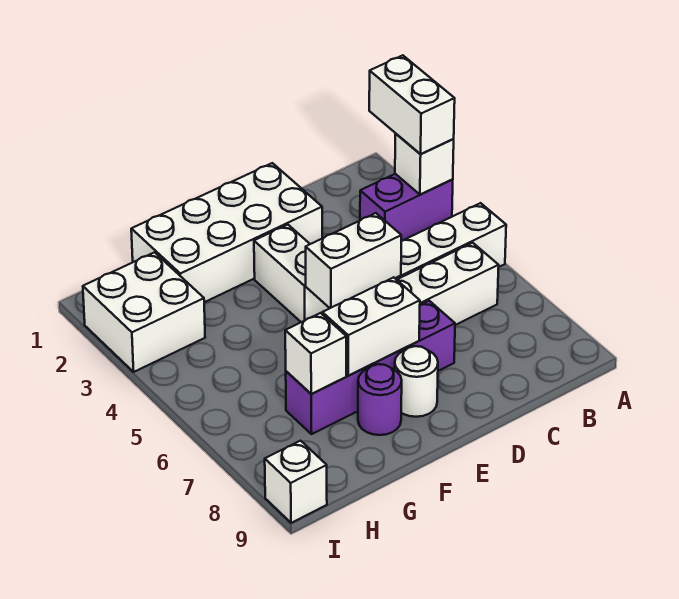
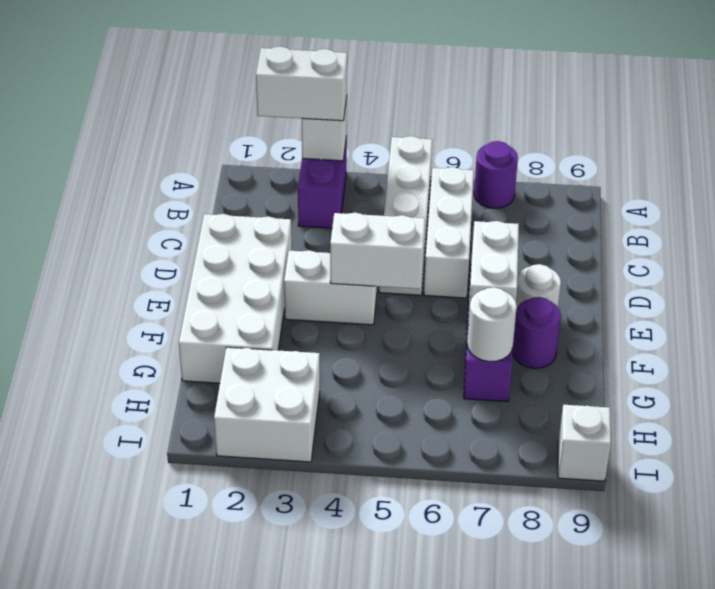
none -> purple round brick A7 level 1
white brick D5:E5 level 2 -> white brick E4:E5 level 2
white brick G7 level 2 -> white round brick G7 level 2

